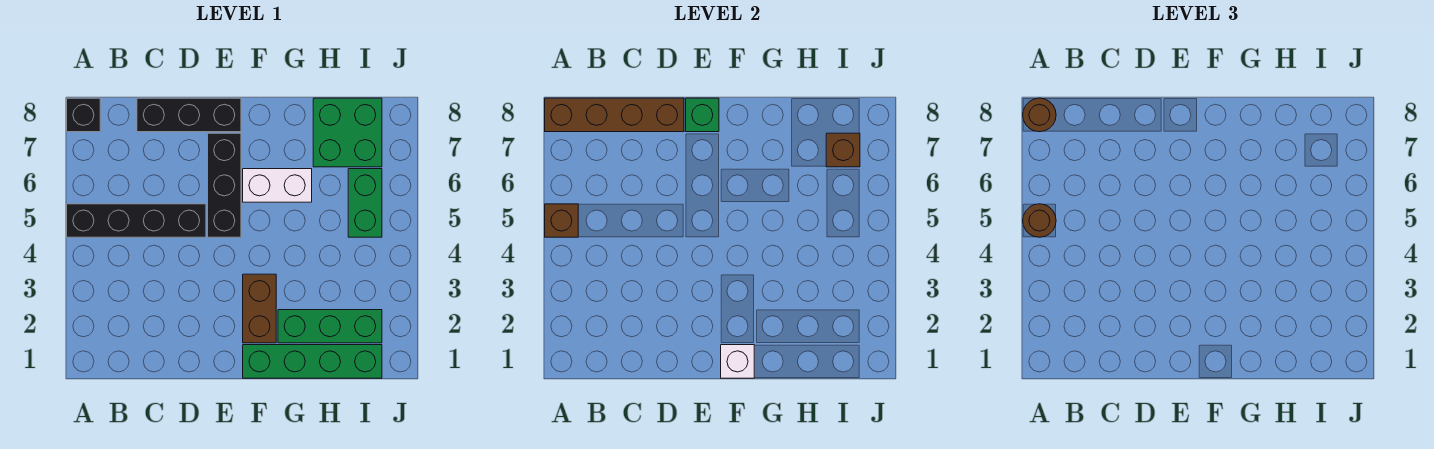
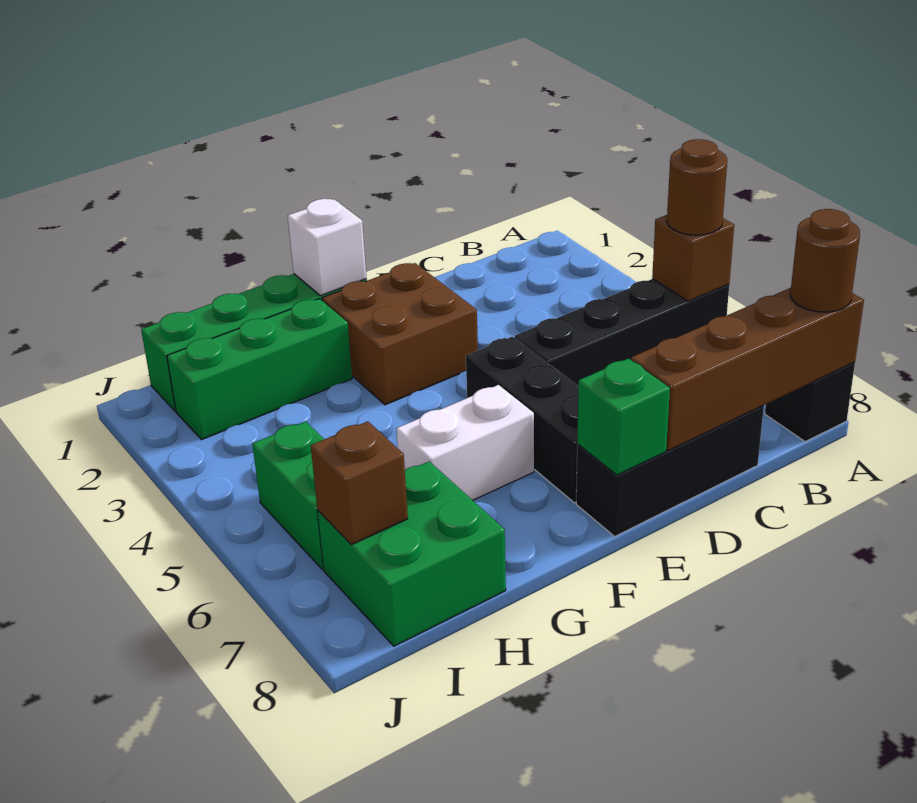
brown brick F2:F3 level 1 -> brown brick E2:F3 level 1

